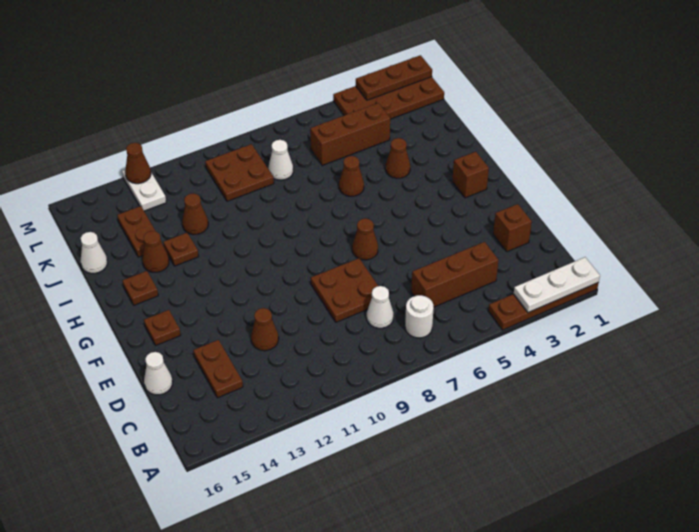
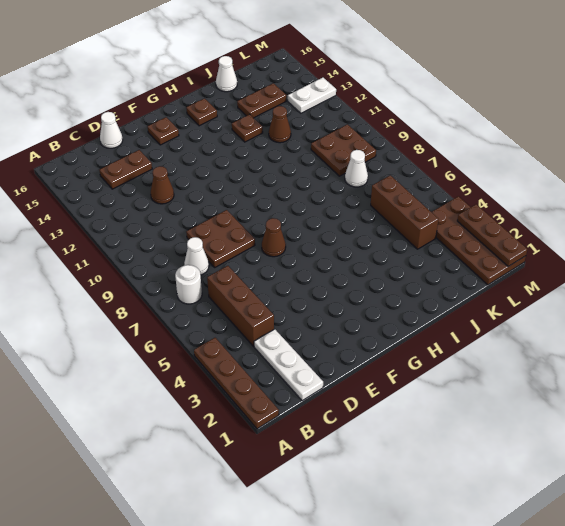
white plate A1:A3 level 2 -> white plate C1:C3 level 1
brown brick D2 level 1 -> none
brown brick G2 level 1 -> none
brown cone I4 level 1 -> none
brown cone I6 level 1 -> none
brown cone I14 level 1 -> none
brown cone M13 level 2 -> none

